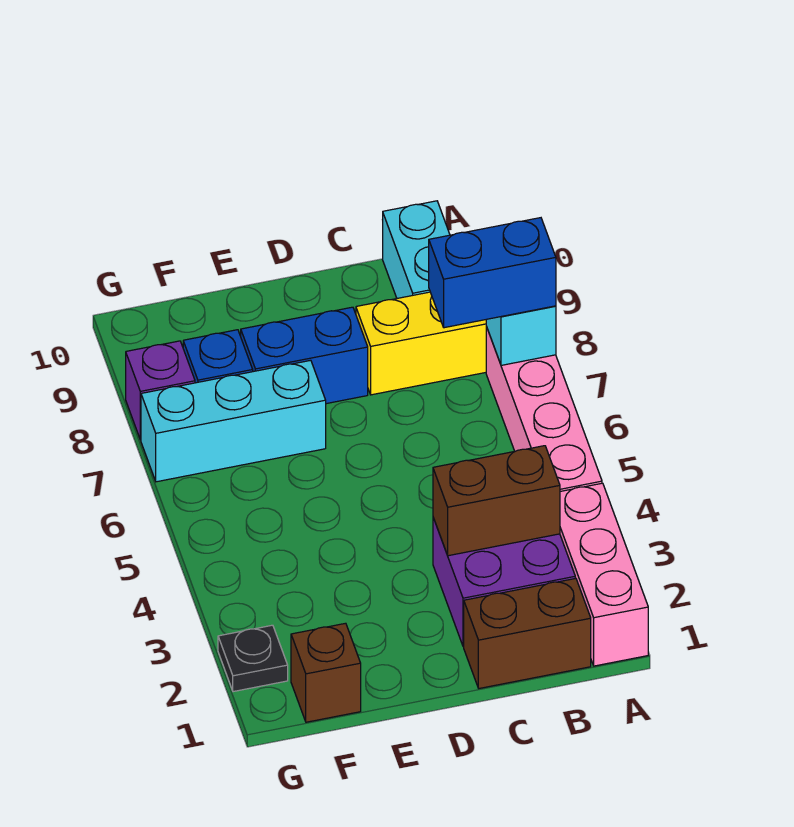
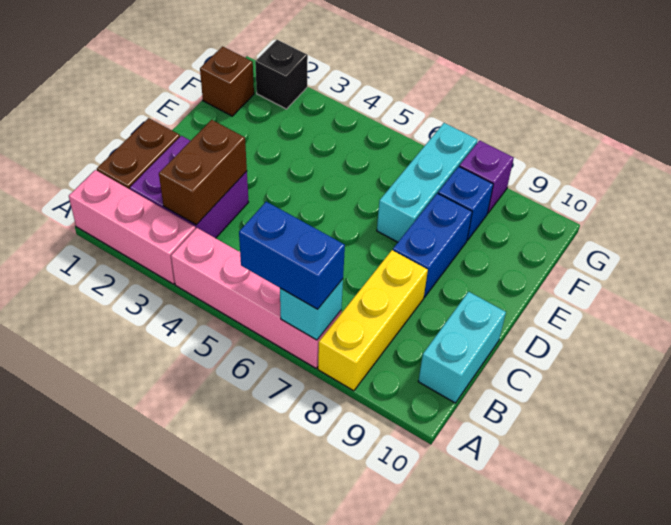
blue brick A7:B7 level 3 -> blue brick A6:A7 level 3
cyan brick B9:B10 level 1 -> cyan brick B10:C10 level 1
black plate G2 level 1 -> black brick G2 level 1

